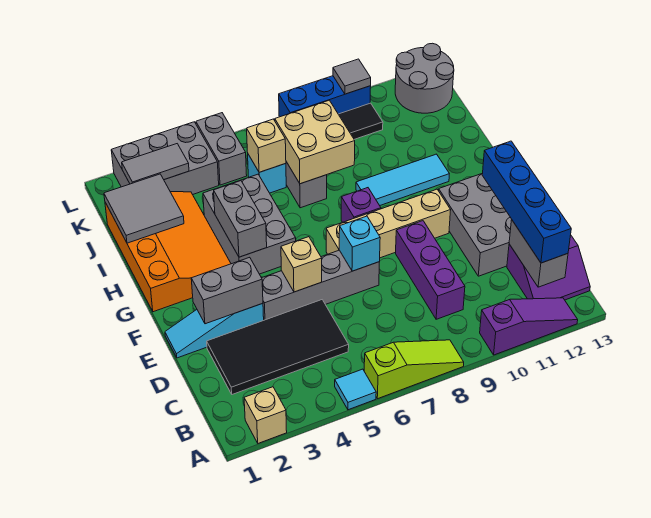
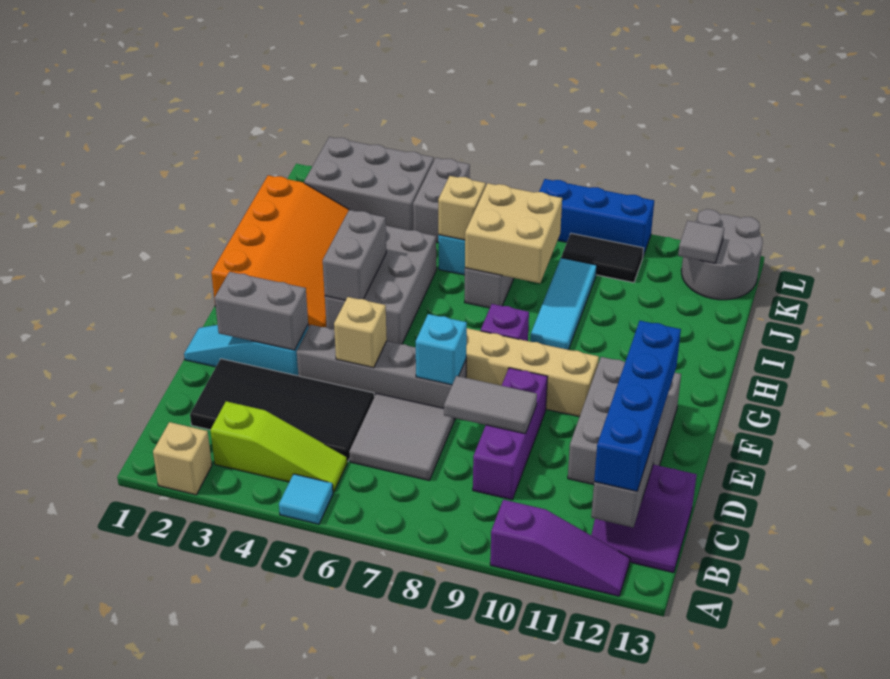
lime slope A6:A8 level 1 top 6 -> lime slope B3:B5 level 1 top 3
cyan tile H9:H11 level 1 -> cyan tile H9:J9 level 1
grey tile I1:J2 level 2 -> grey tile C6:D7 level 1
grey tile K2:K3 level 2 -> grey tile D8:D9 level 2
grey tile L10 level 2 -> grey tile K12 level 2

